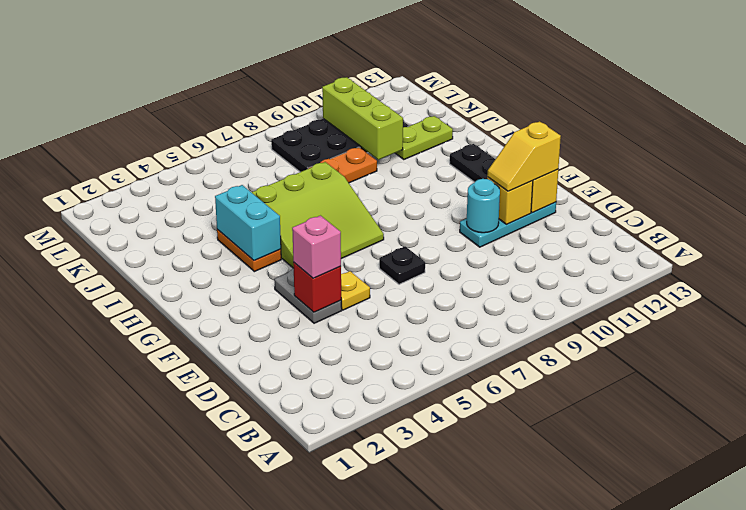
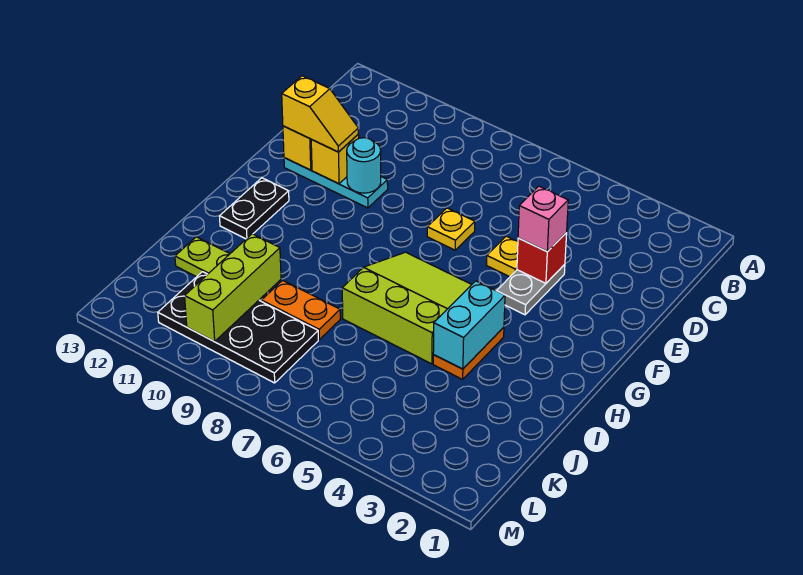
black plate E7 level 1 -> yellow plate E7 level 1

